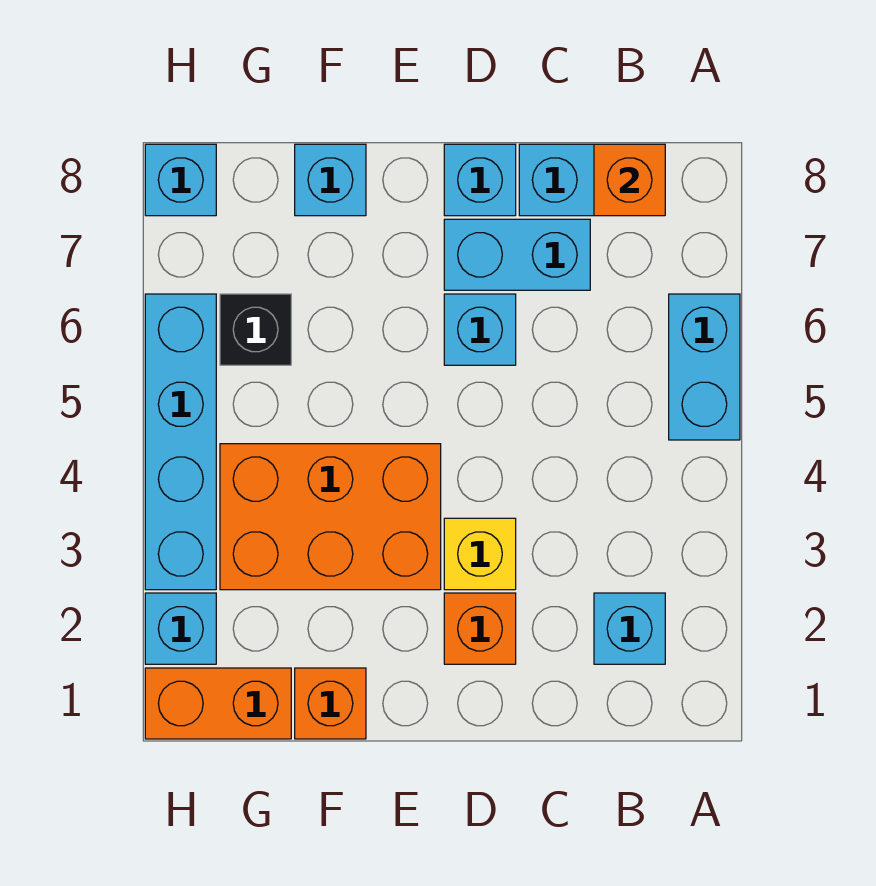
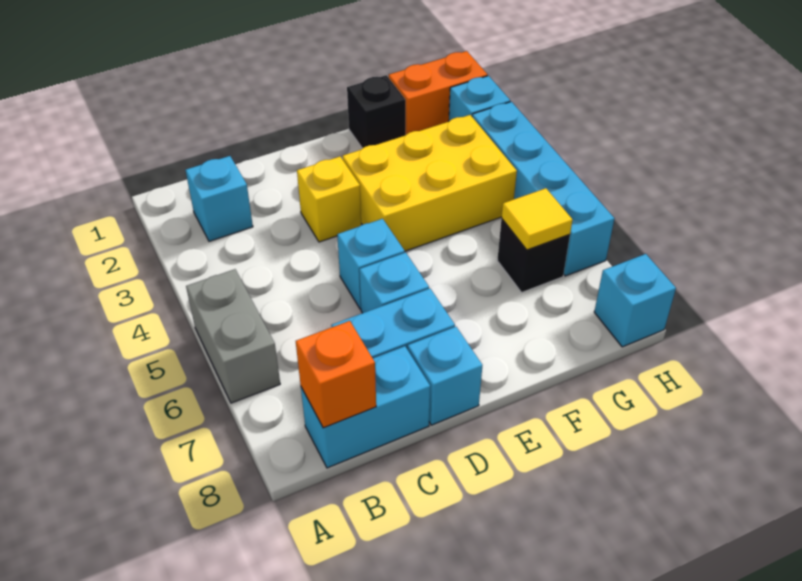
cyan brick A5:A6 level 1 -> grey brick A5:A6 level 1
orange brick D2 level 1 -> none
orange brick E3:G4 level 1 -> yellow brick E3:G4 level 1
orange brick F1 level 1 -> black brick F1 level 1
cyan brick F8 level 1 -> cyan brick D5 level 1
none -> yellow tile G6 level 2

